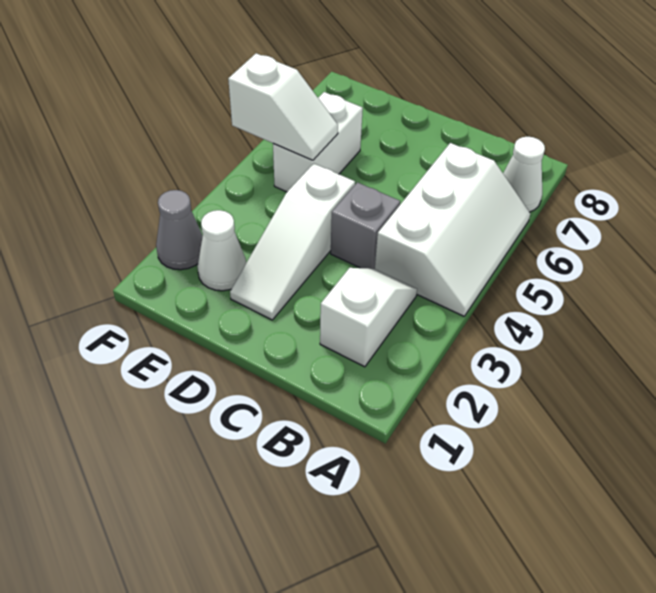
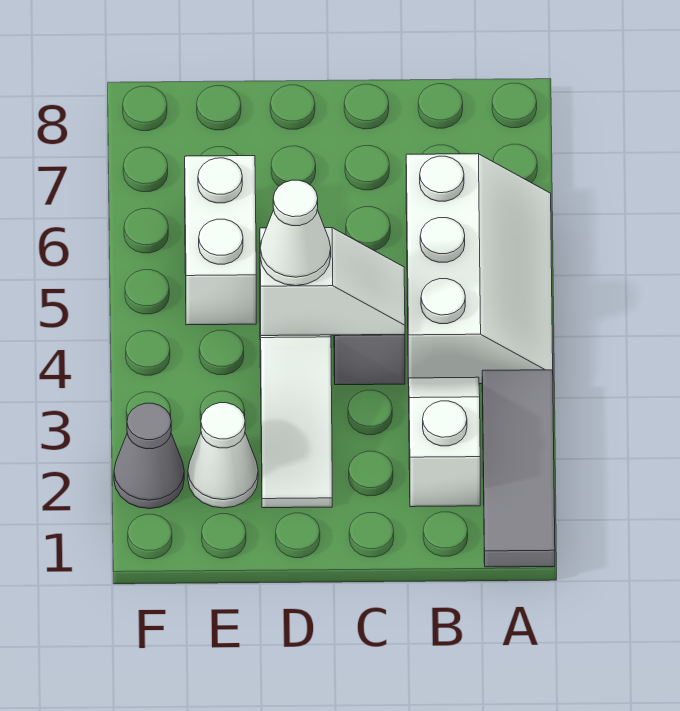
none -> grey tile A1:A3 level 1
white cone A7 level 1 -> white cone D4 level 3
white slope E5:F5 level 2 top F -> white slope C4:D4 level 2 top D

